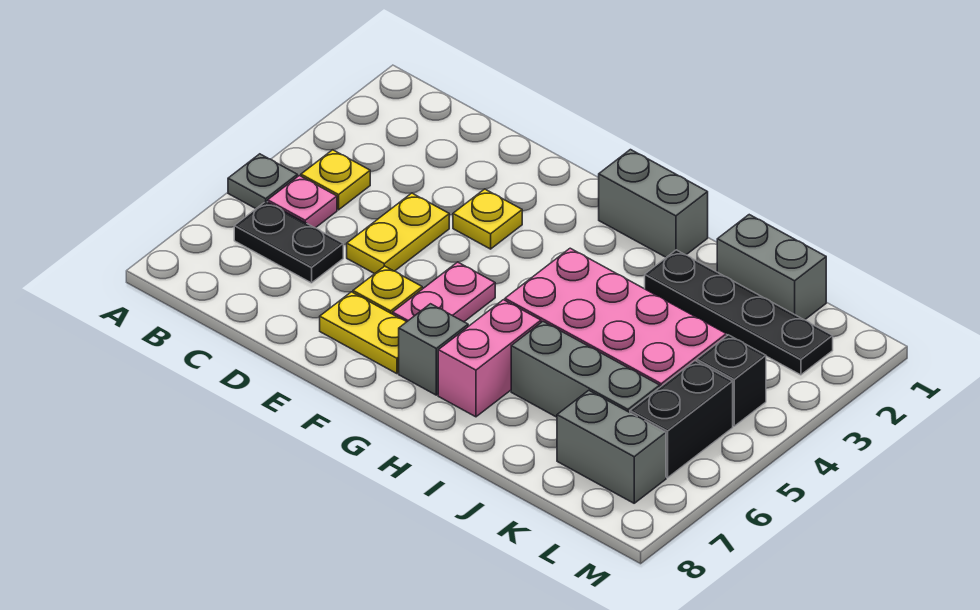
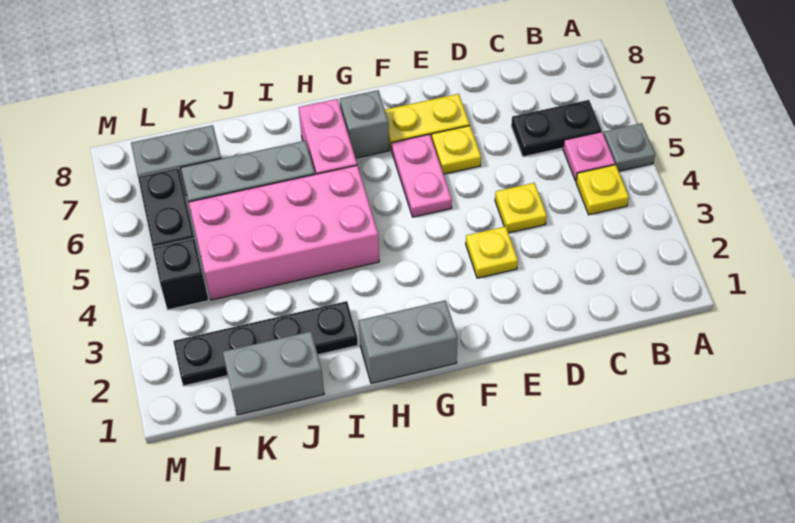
yellow plate D4:D5 level 1 -> yellow plate D4 level 1

